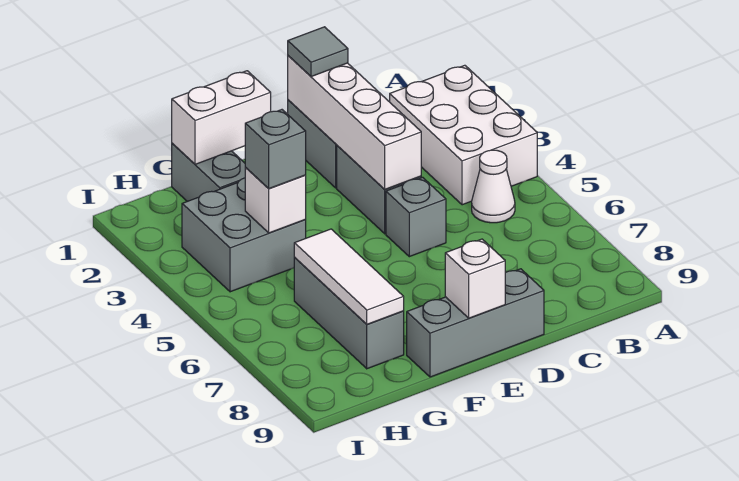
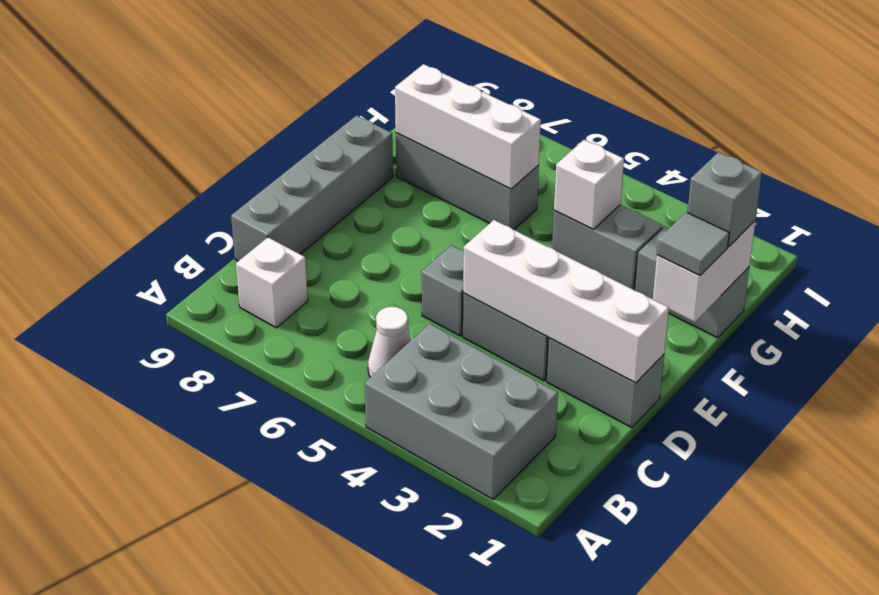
white brick A2:B4 level 1 -> grey brick A2:B4 level 1
grey tile D1 level 3 -> grey tile F1 level 3
grey brick D9:F9 level 1 -> grey brick C9:F9 level 1
white brick E9 level 2 -> white brick B8 level 1
grey brick G3:H4 level 1 -> grey brick G3:G4 level 1
grey brick G4 level 3 -> grey brick G1 level 3
white tile G6:G8 level 2 -> white brick G6:G8 level 2

